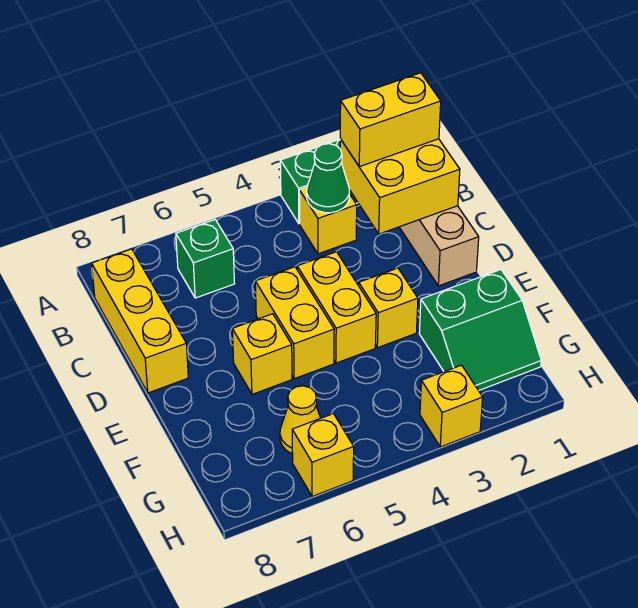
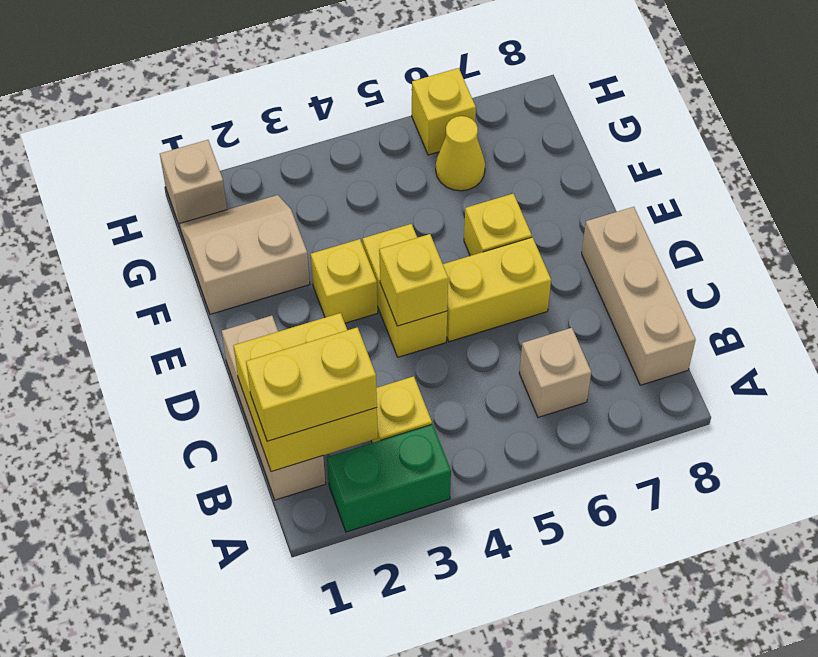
green cone B3 level 2 -> none
green brick B6 level 1 -> tan brick B6 level 1
yellow brick B8:D8 level 1 -> tan brick B8:D8 level 1
yellow brick D5:E5 level 1 -> yellow brick D5:D6 level 1
green slope F1:G2 level 1 top F -> tan slope F1:G2 level 1 top F
none -> tan brick H1 level 1
yellow brick H3 level 1 -> yellow brick D4 level 2

